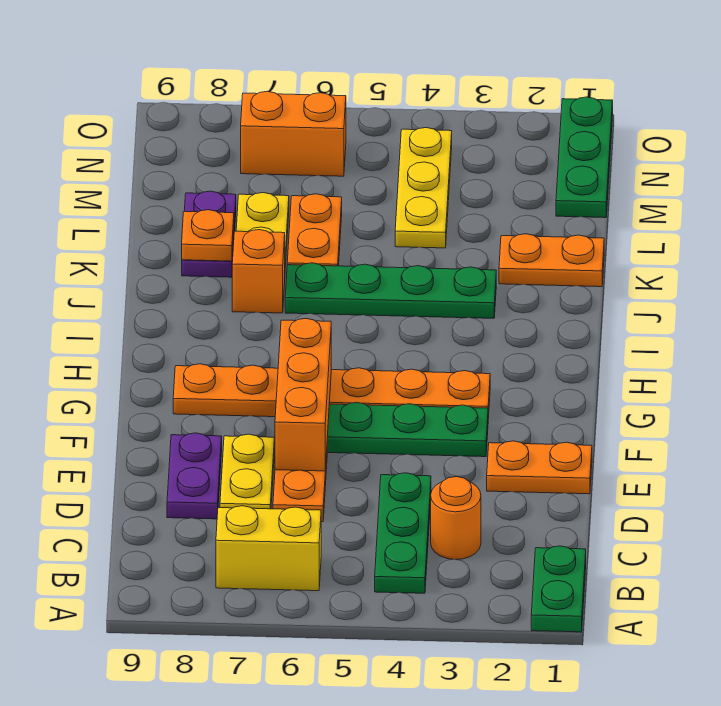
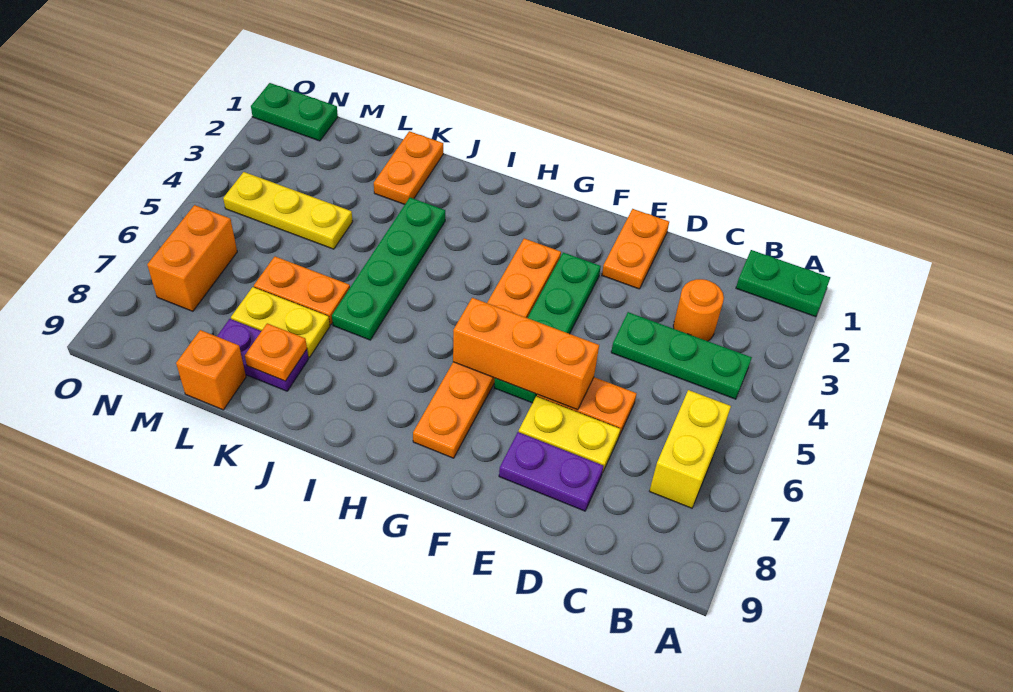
orange brick J7 level 1 -> orange brick L9 level 1
green plate M1:O1 level 1 -> green plate N1:O1 level 1

